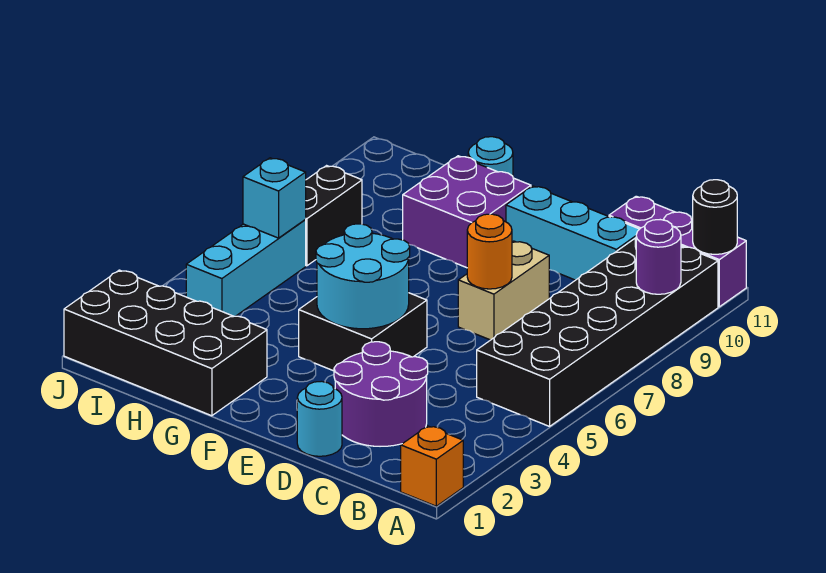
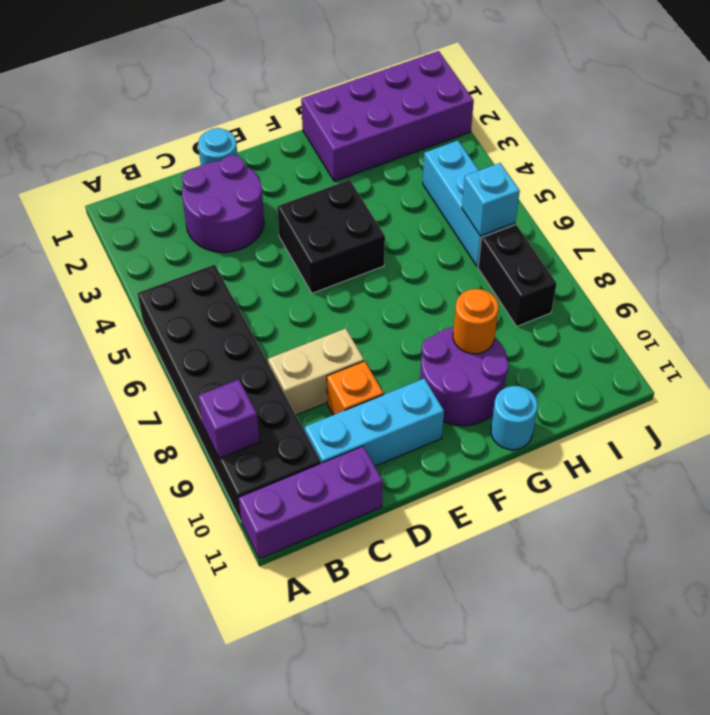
orange brick A1 level 1 -> orange brick D9 level 1
purple round brick A9 level 2 -> purple brick A9 level 2
black round brick A11 level 2 -> none
tan brick D7:D8 level 1 -> tan brick C8:D8 level 1
orange round brick D7 level 2 -> orange round brick G9 level 2
cyan round brick E4:F5 level 2 -> none
purple brick F9:G10 level 1 -> purple round brick F9:G10 level 1
black brick G1:J2 level 1 -> purple brick G1:J2 level 1

